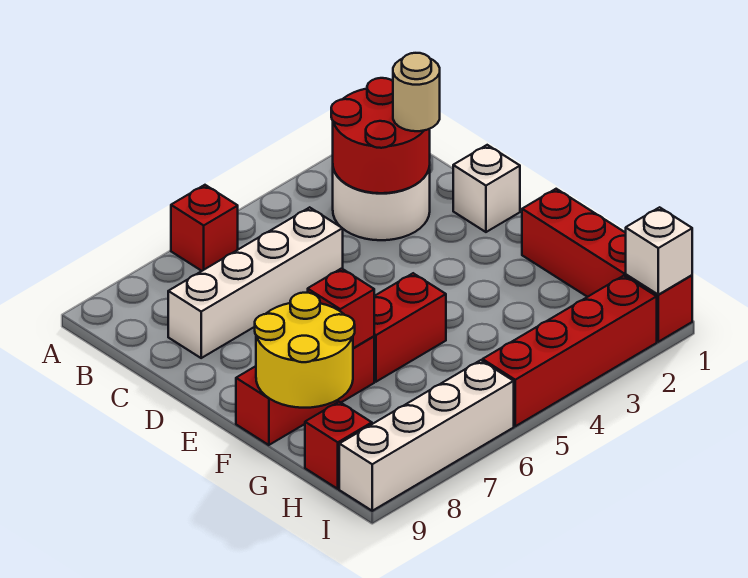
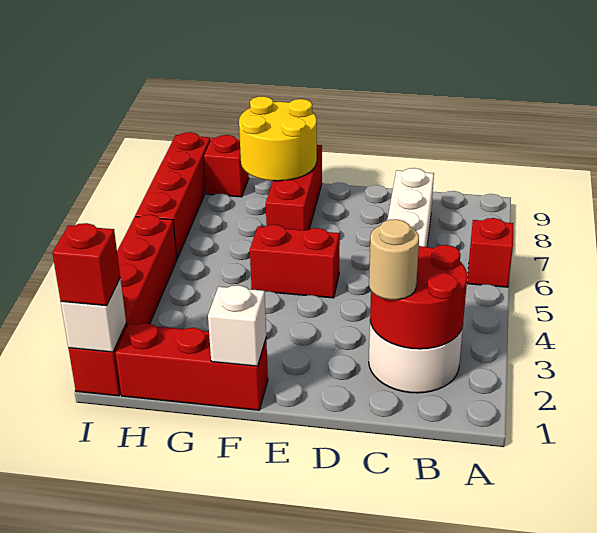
white brick D1 level 1 -> white brick F1 level 2
red brick F5:F6 level 1 -> red brick E5:F5 level 1
red brick F7 level 2 -> red brick I1 level 3
white brick I6:I9 level 1 -> red brick I6:I9 level 1

